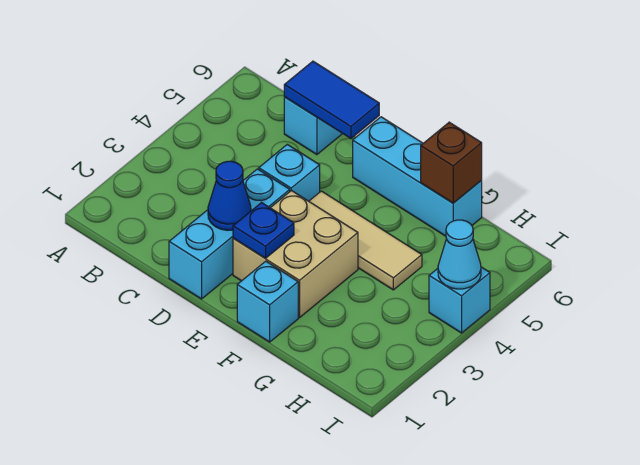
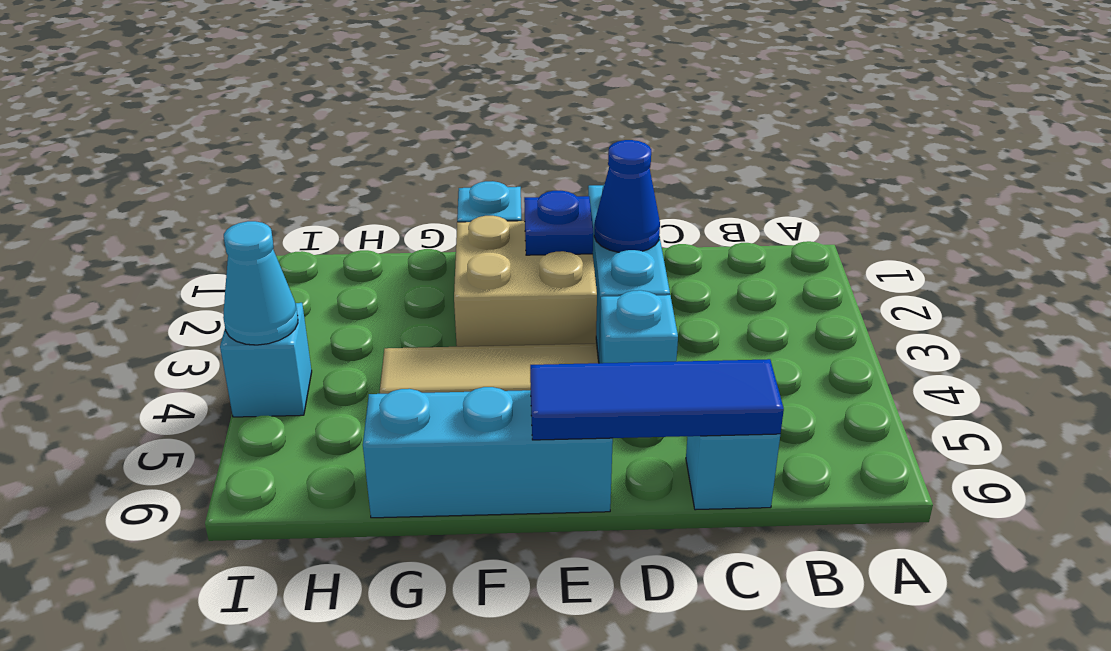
blue tile C6:D6 level 2 -> blue tile C6:E6 level 2
brown brick G6 level 2 -> none

